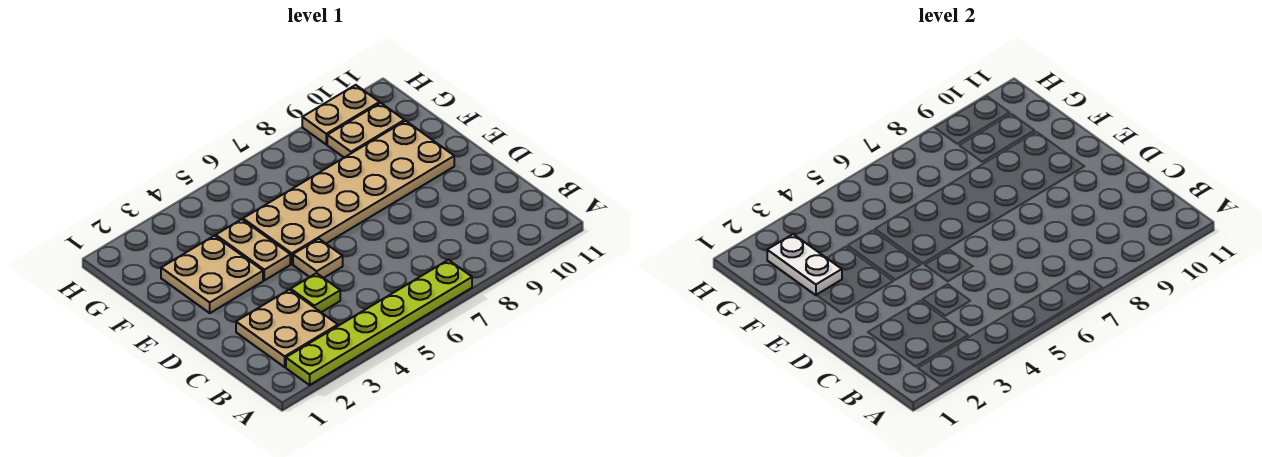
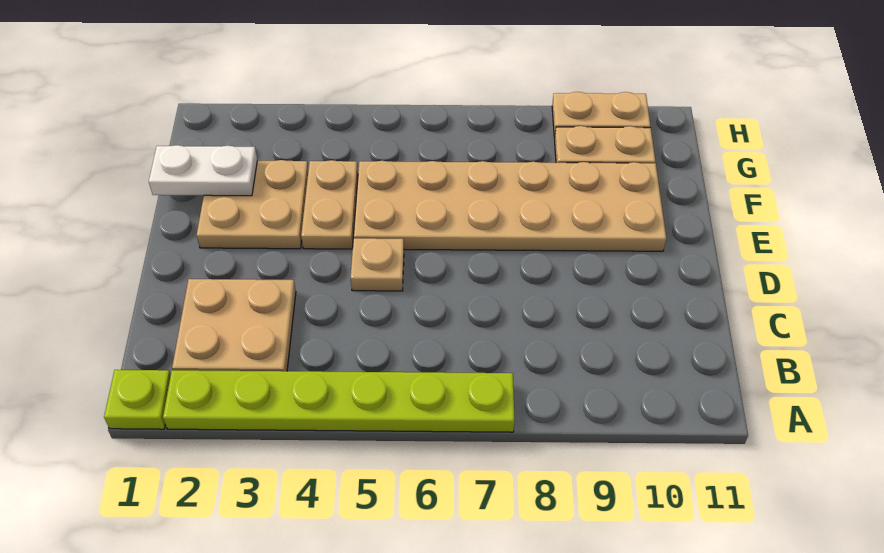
lime plate C4 level 1 -> lime plate A1 level 1
white plate F2:G2 level 2 -> white plate F1:F2 level 2

